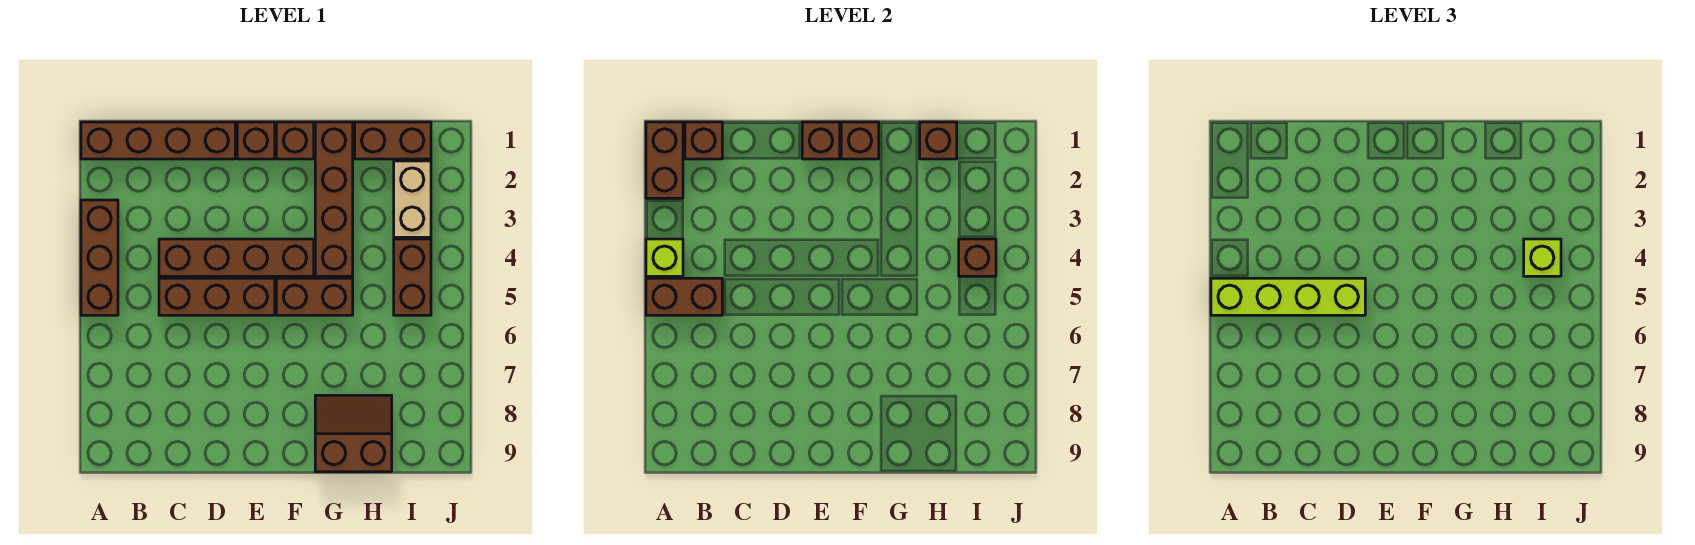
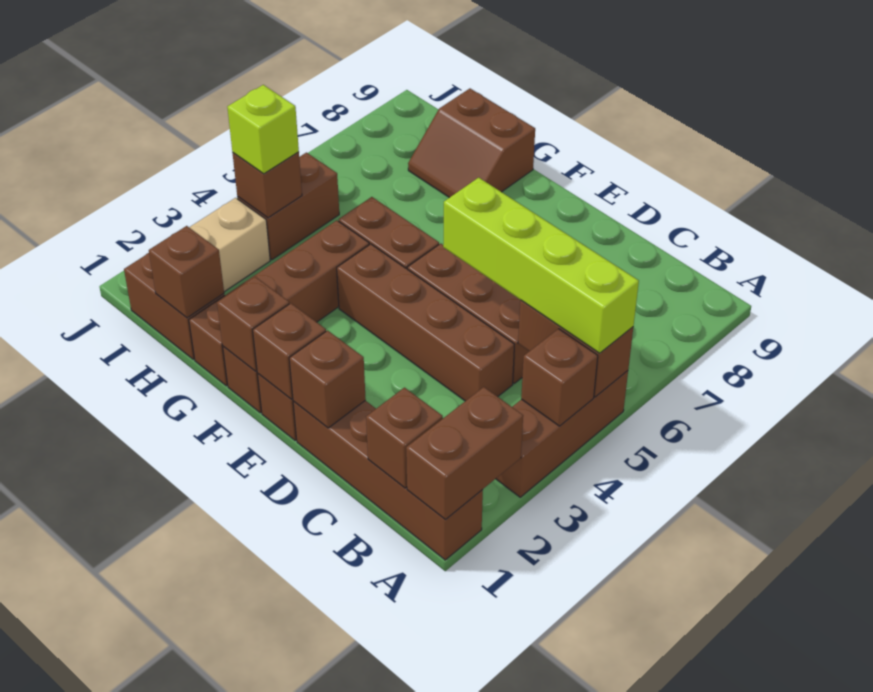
lime brick A4 level 2 -> brown brick A4 level 2
none -> brown brick D1 level 2

